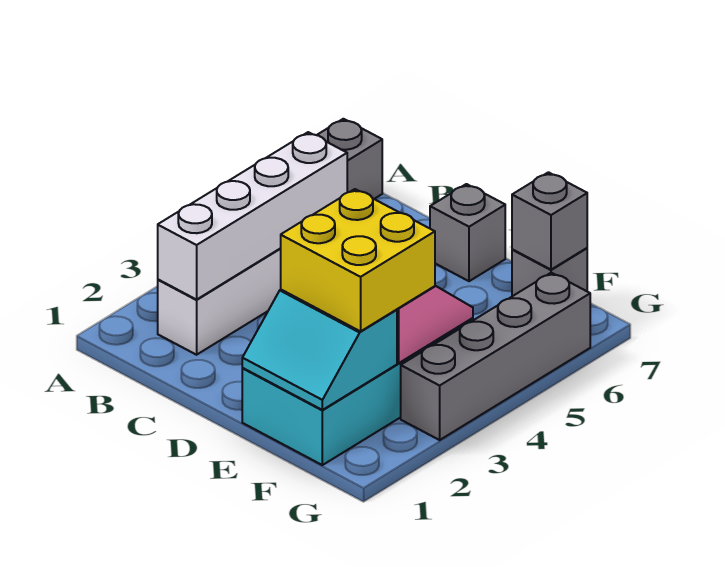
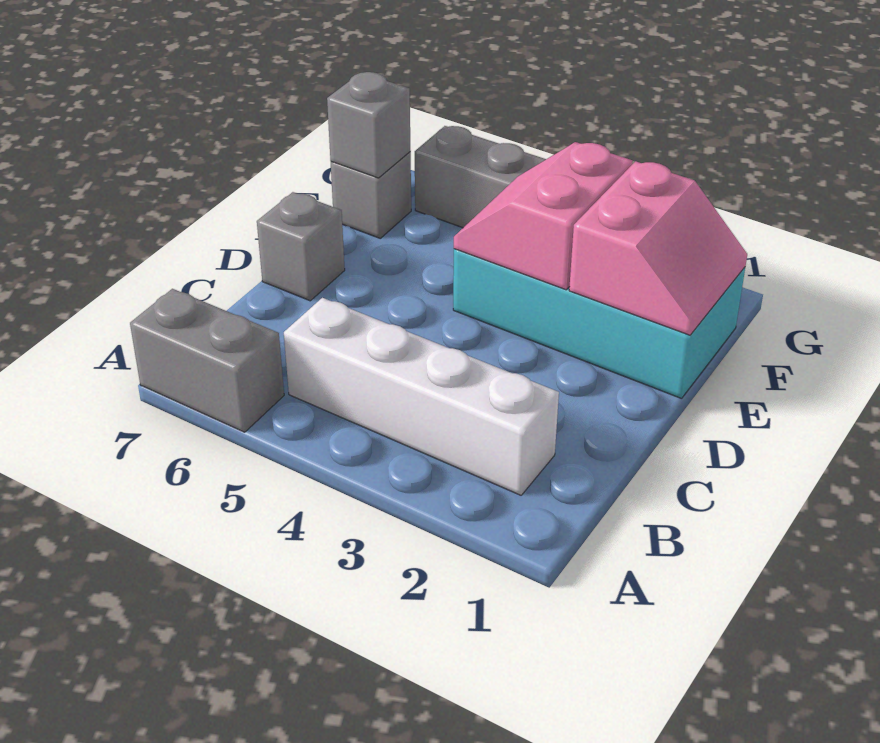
white brick B2:B5 level 2 -> none
cyan slope E1:F2 level 2 top 2 -> pink slope E1:F2 level 2 top 2
yellow brick E2:F3 level 3 -> none

